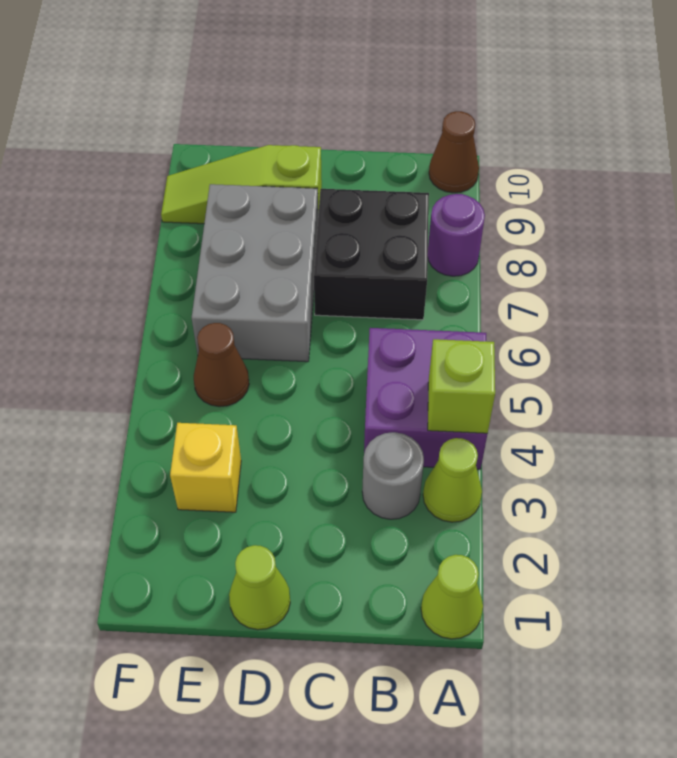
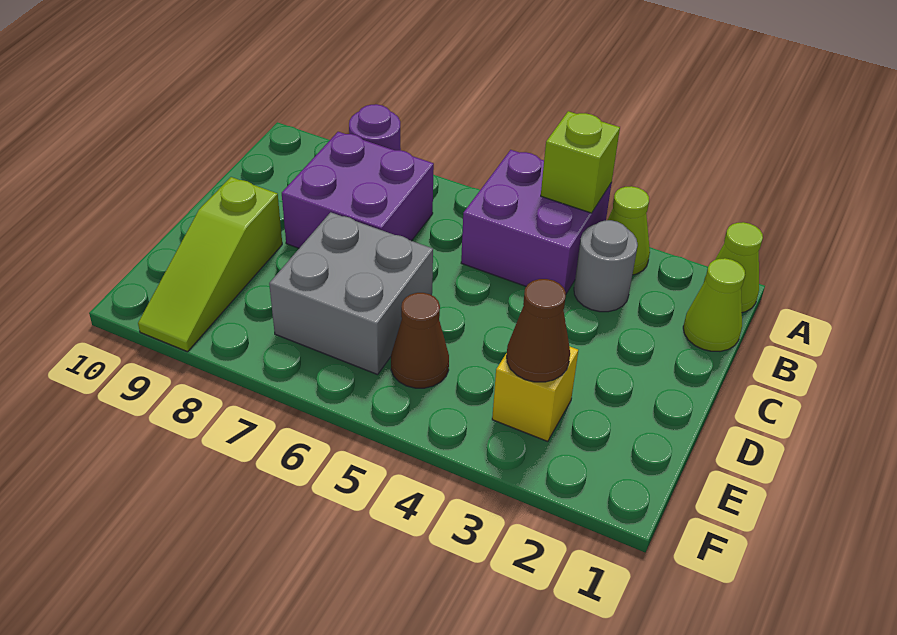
brown cone A10 level 1 -> brown cone E3 level 2
black brick B7:C8 level 1 -> purple brick B7:C8 level 1
lime cone D1 level 1 -> lime cone B1 level 1
grey brick D6:E8 level 1 -> grey brick D6:E7 level 1

